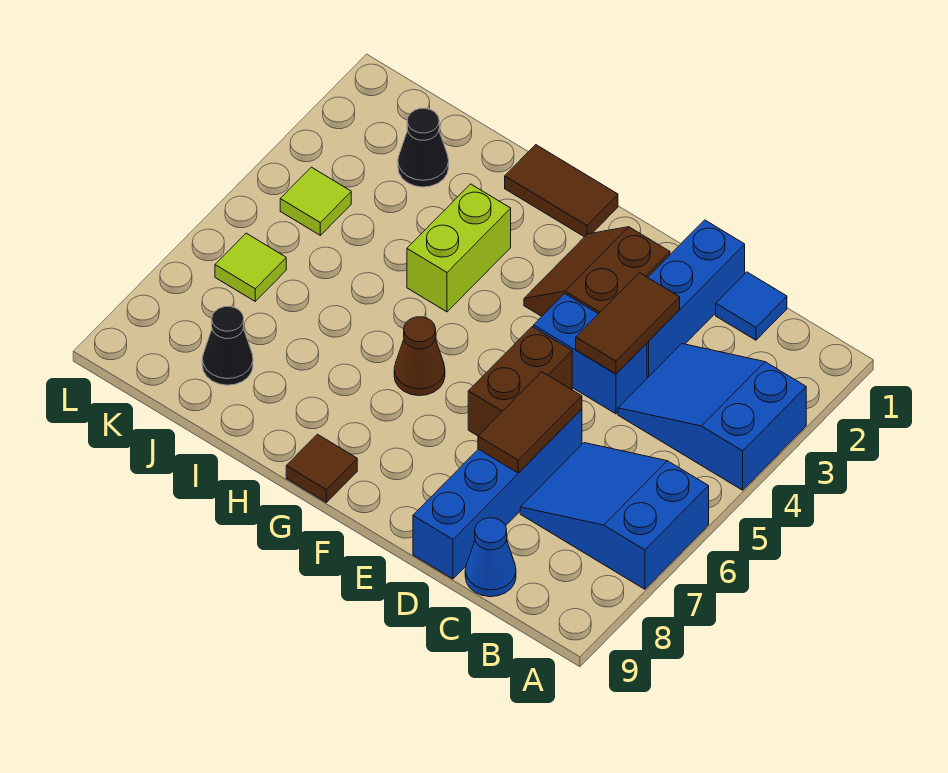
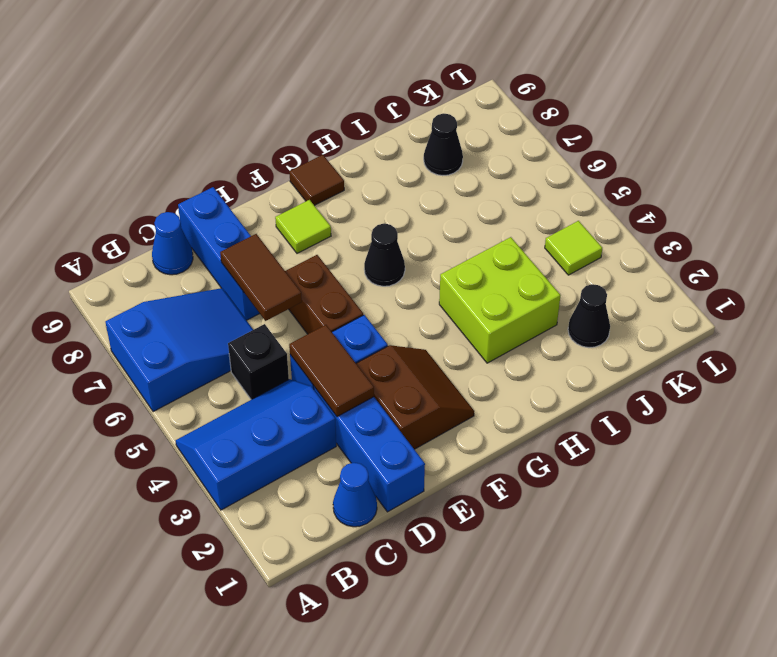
blue slope A3:C4 level 1 top A -> blue slope A3:C4 level 1 top 3
blue tile C1 level 1 -> blue cone C1 level 1
none -> black brick C5 level 1
blue brick D6:D9 level 1 -> blue brick D7:D9 level 1
brown tile G1:H1 level 1 -> none
brown cone G6 level 1 -> black cone G6 level 1
lime brick H3:H4 level 1 -> lime brick H3:I4 level 1
lime tile K6 level 1 -> lime tile F8 level 1

